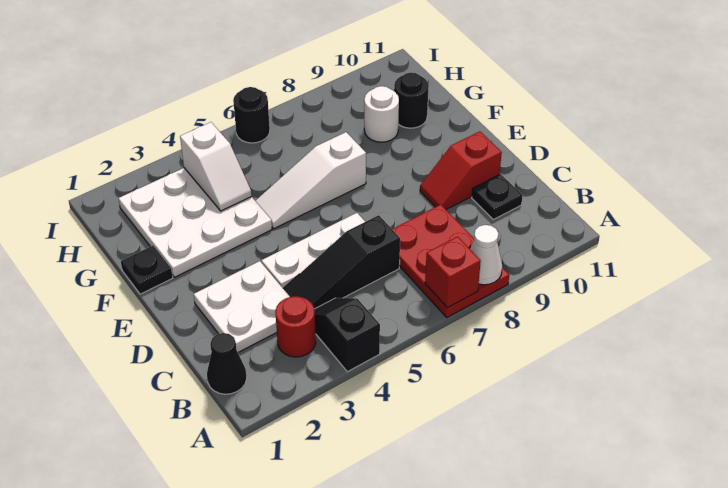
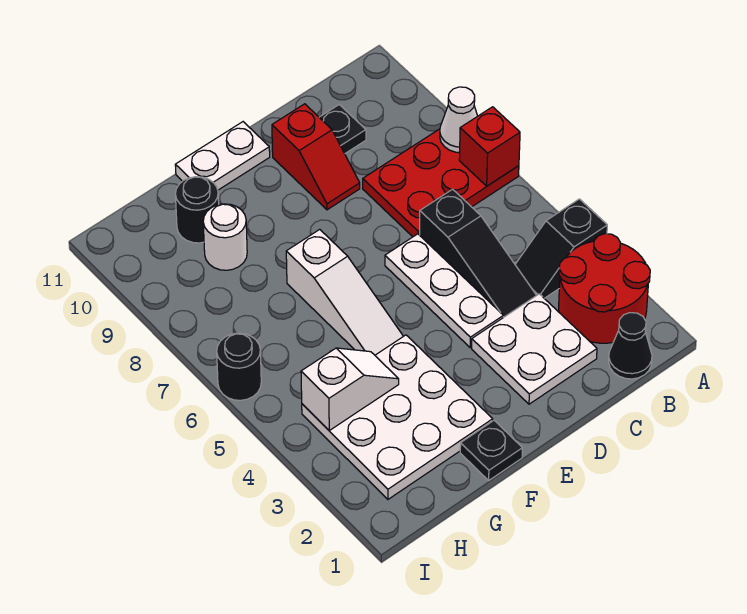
red round brick B3 level 1 -> red round brick A2:B3 level 1
none -> white plate E11:F11 level 1

